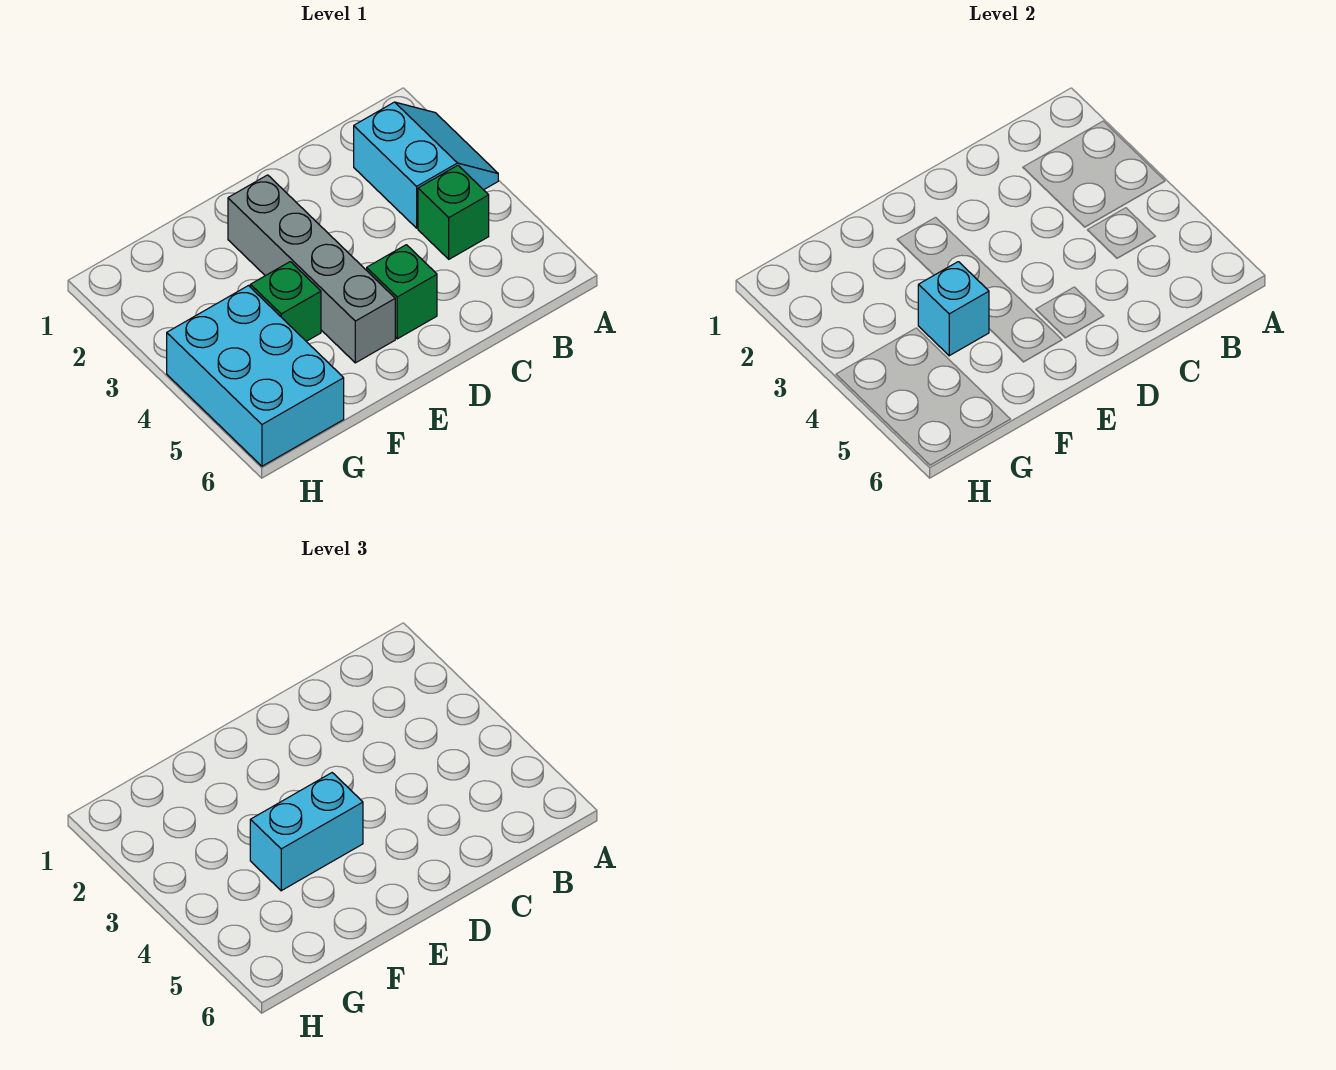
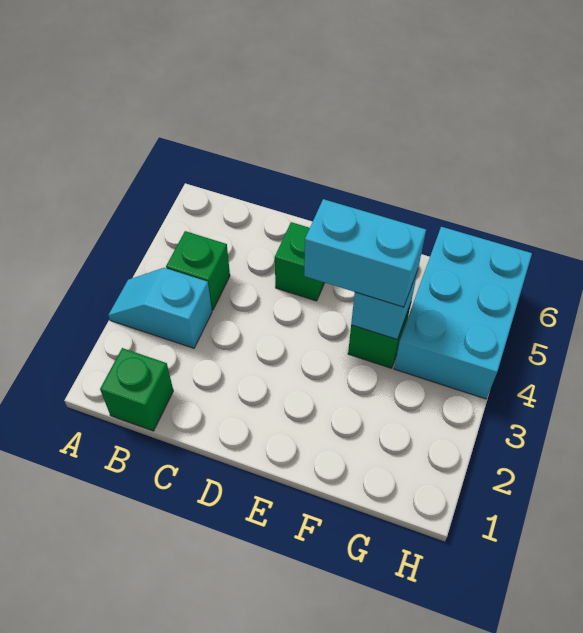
cyan slope A2:B3 level 1 top B -> cyan slope A3:B3 level 1 top B
none -> green brick B1 level 1
grey brick E2:E5 level 1 -> none

